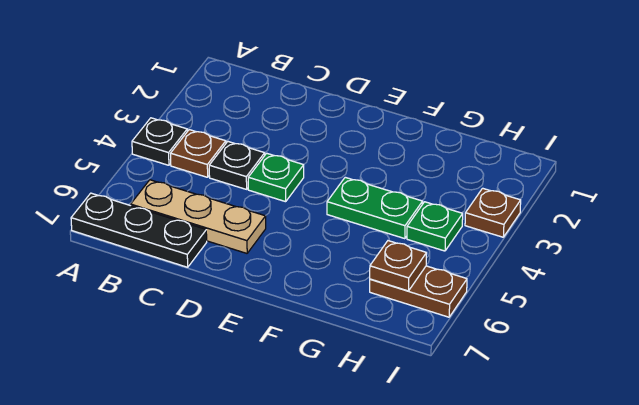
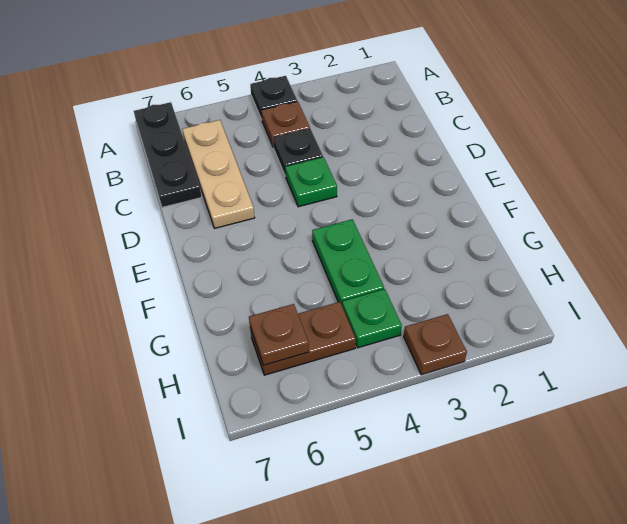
brown plate H6:I6 level 1 -> brown plate H5:H6 level 1

